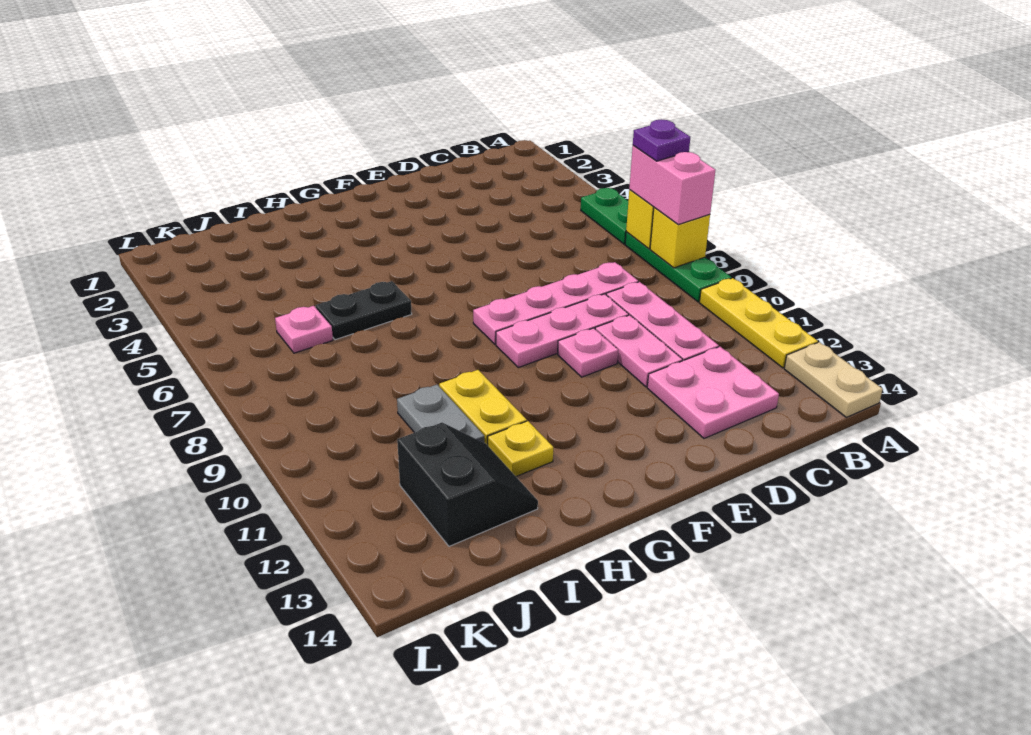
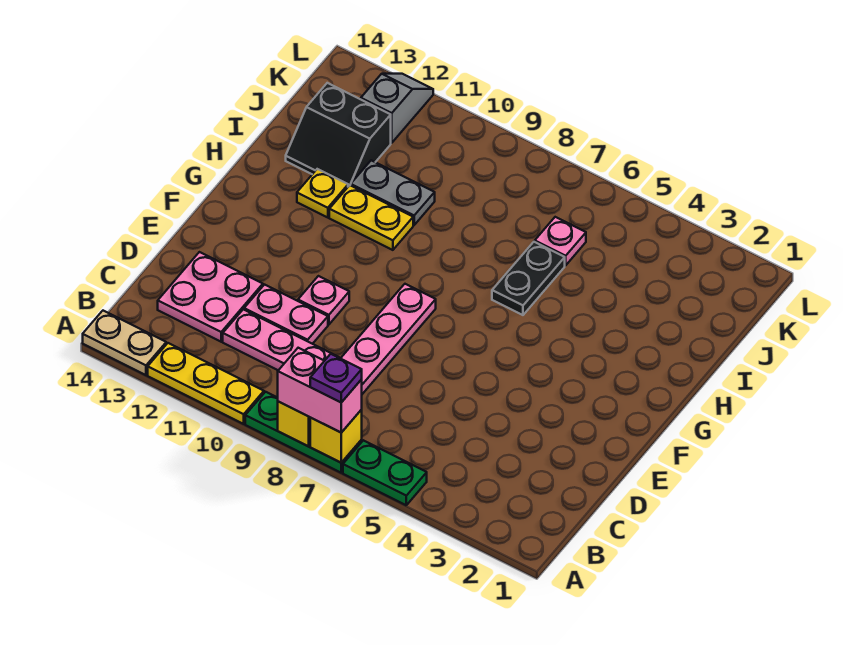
pink plate D9:F9 level 1 -> none
none -> grey slope K12:L12 level 1 top K

